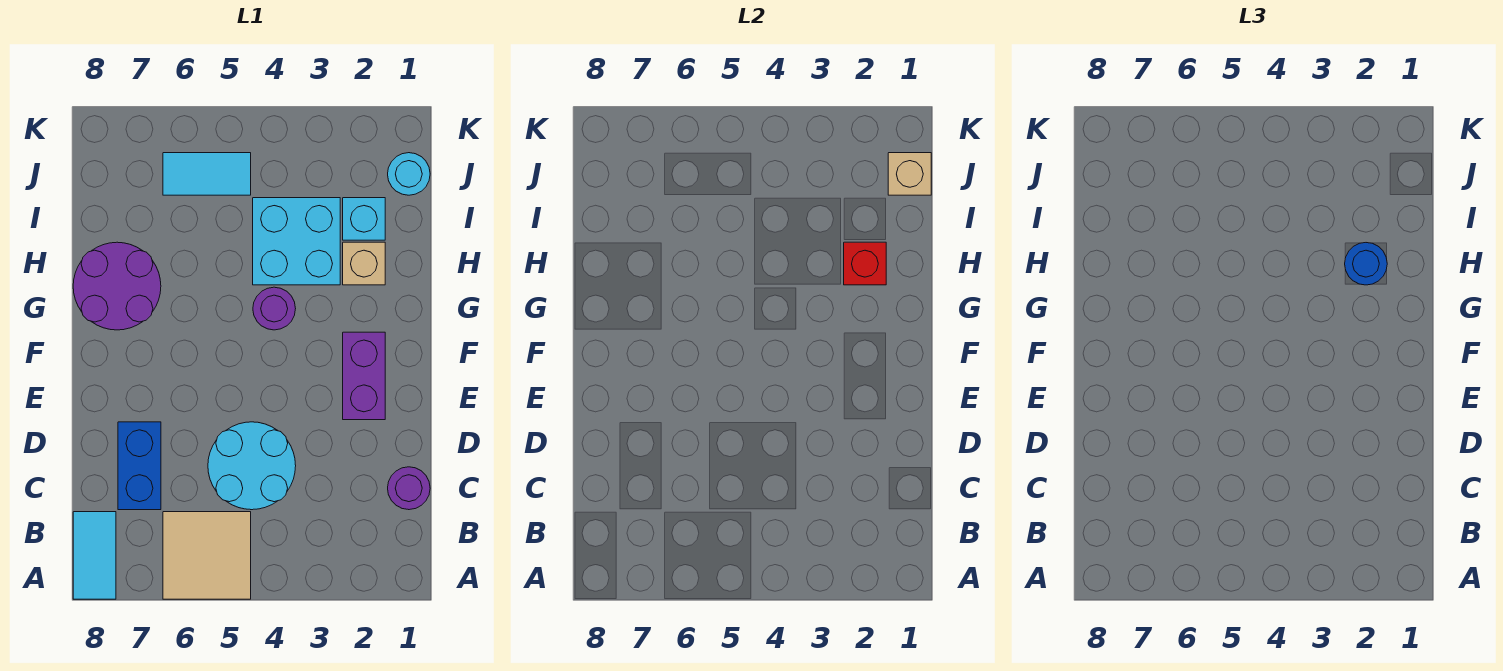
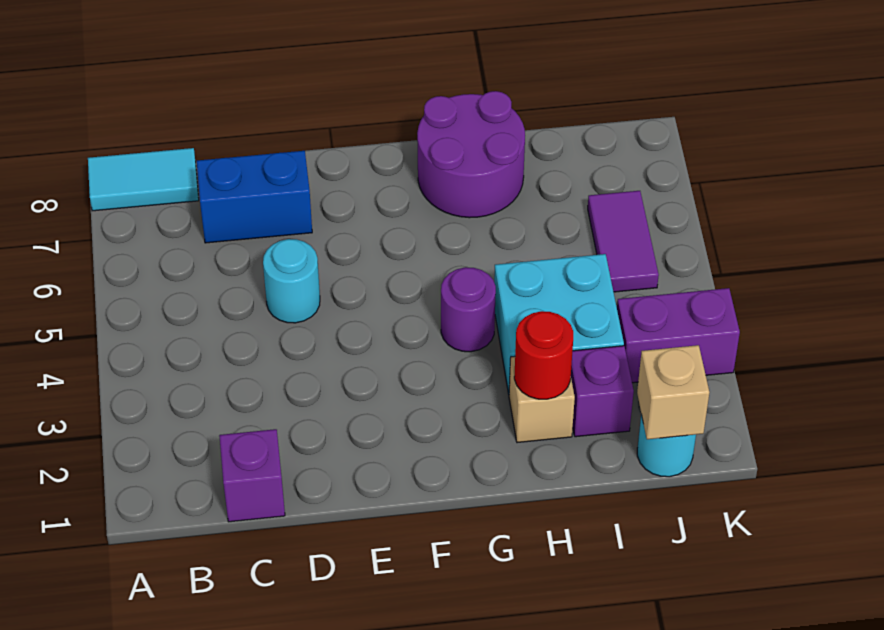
tan tile A5:B6 level 1 -> none
purple round brick C1 level 1 -> purple brick C1 level 1
cyan round brick C4:D5 level 1 -> cyan round brick D5 level 1
purple brick E2:F2 level 1 -> purple brick J3:K3 level 1
red brick H2 level 2 -> red round brick H2 level 2
blue round brick H2 level 3 -> none
cyan brick I2 level 1 -> purple brick I2 level 1
cyan tile J5:J6 level 1 -> purple tile J5:J6 level 1

